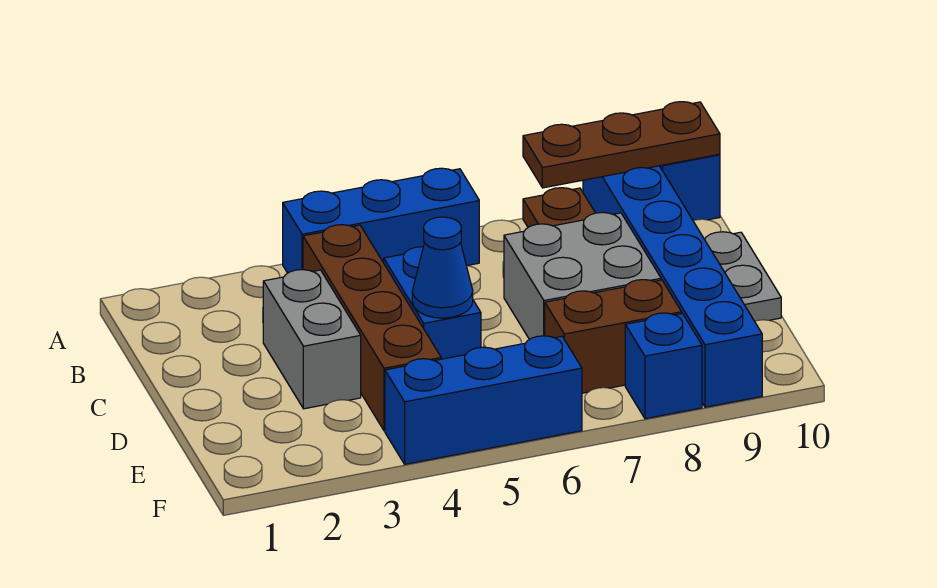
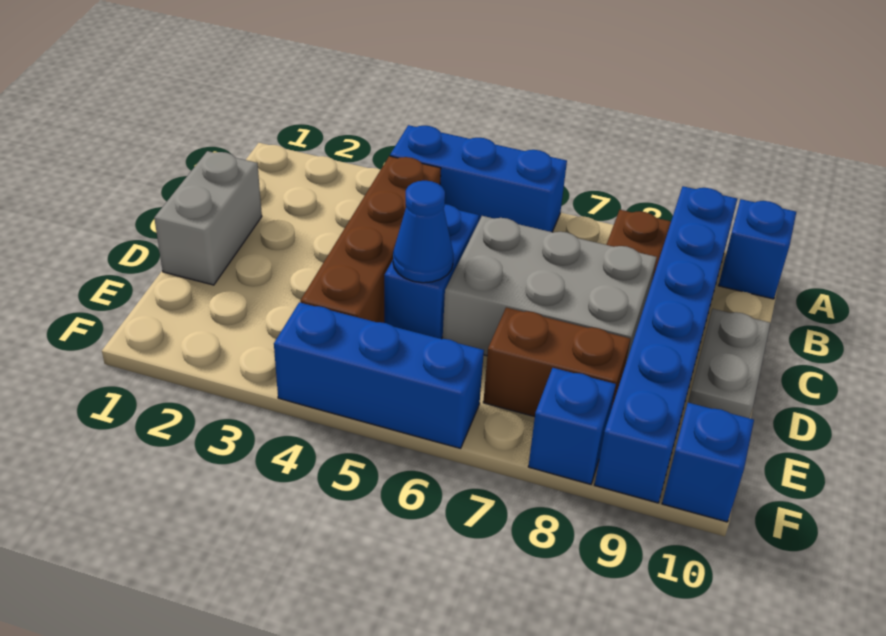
brown plate A8:A10 level 2 -> none
grey brick C3:D3 level 1 -> grey brick C1:D1 level 1
grey brick C7:D8 level 1 -> grey brick C6:D8 level 1
none -> blue brick F10 level 1

